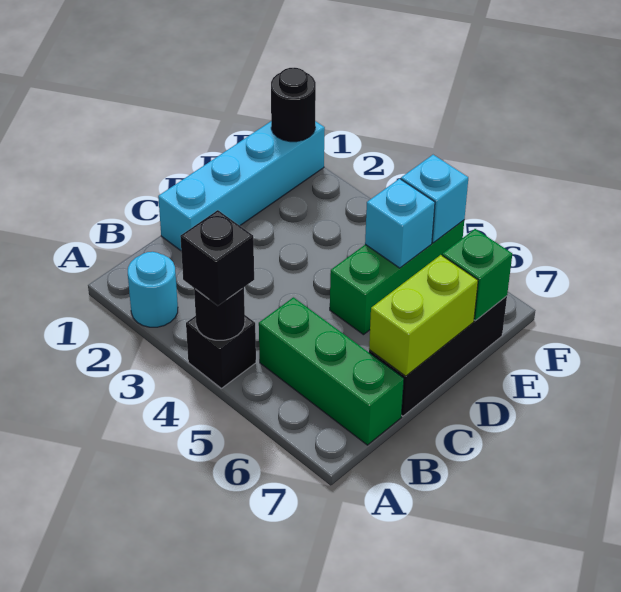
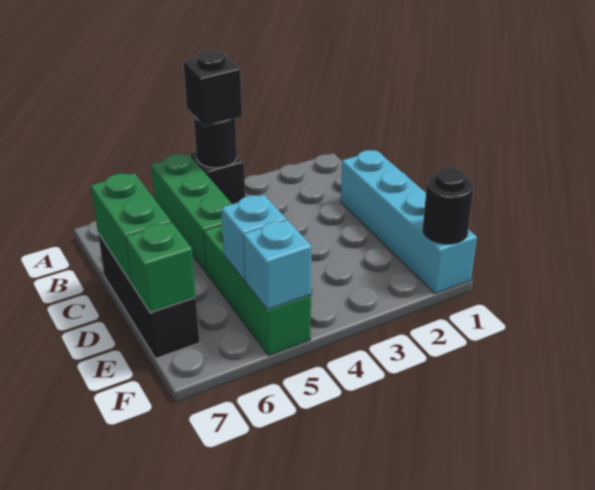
cyan round brick A2 level 1 -> none
green brick B5:B7 level 1 -> green brick A5:C5 level 1
lime brick C7:D7 level 2 -> green brick C7:D7 level 2

